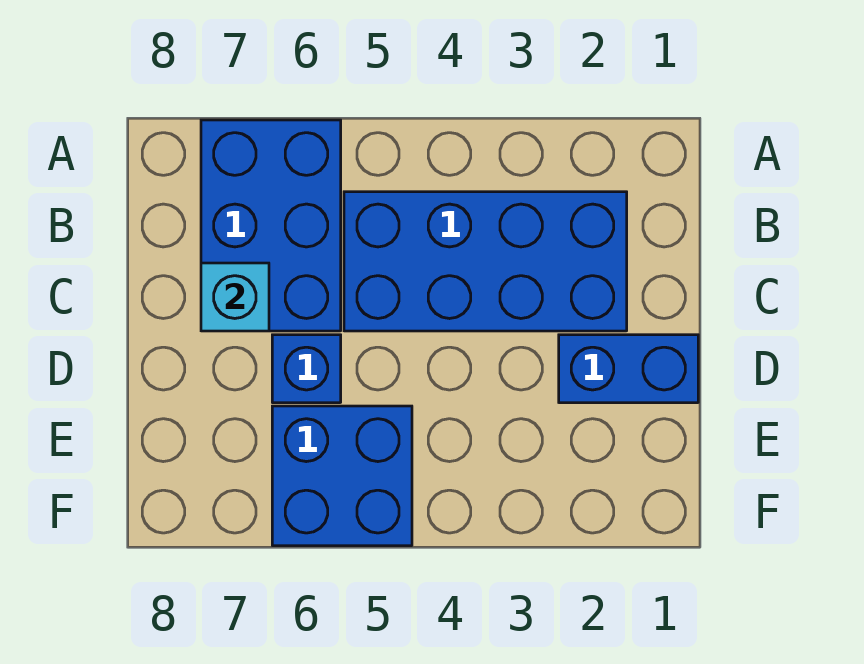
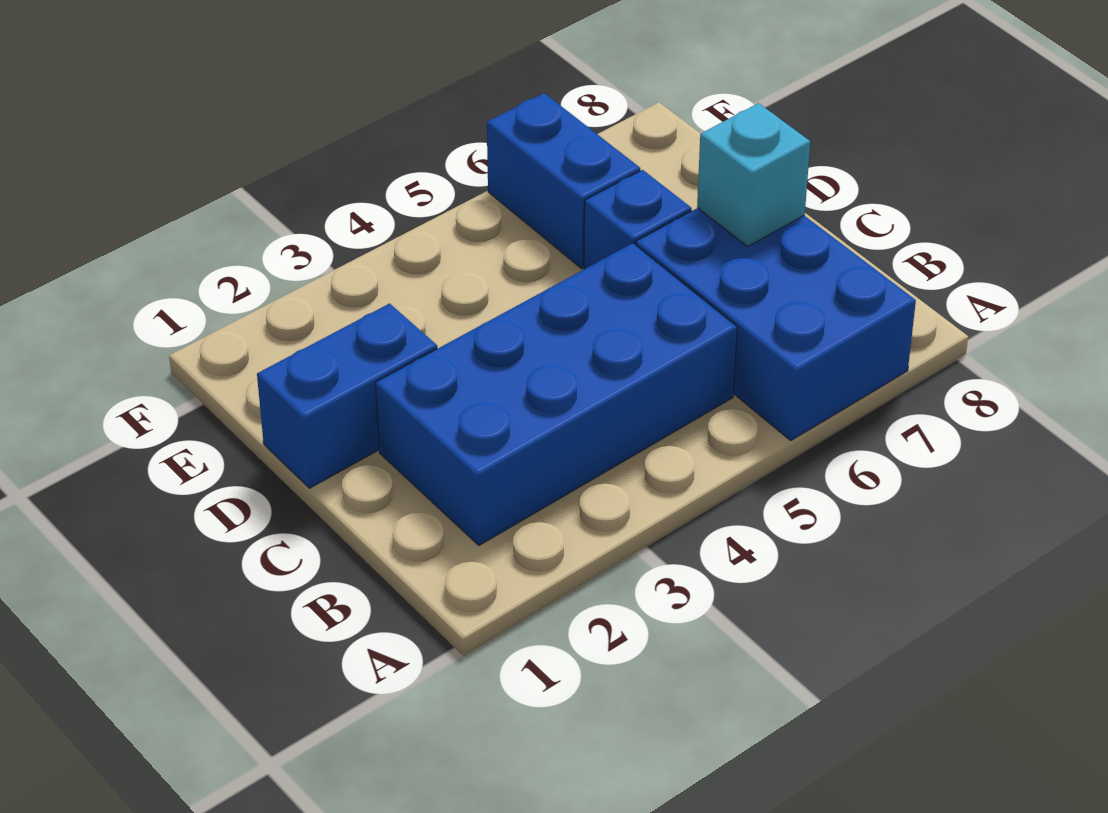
blue brick E5:F6 level 1 -> blue brick E6:F6 level 1

